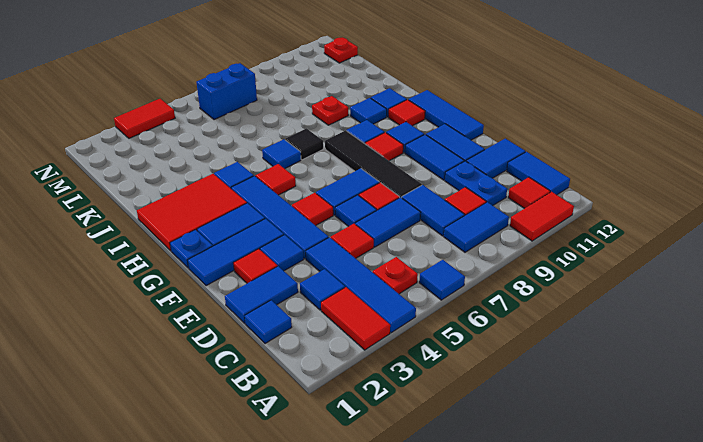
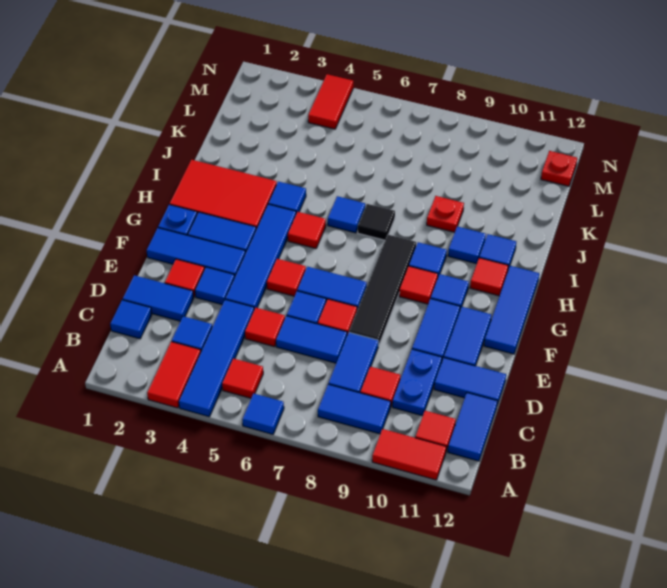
red plate B5 level 1 -> red tile B5 level 1
blue brick M6:M7 level 1 -> none
red tile N3:N4 level 1 -> red tile M4:N4 level 1

